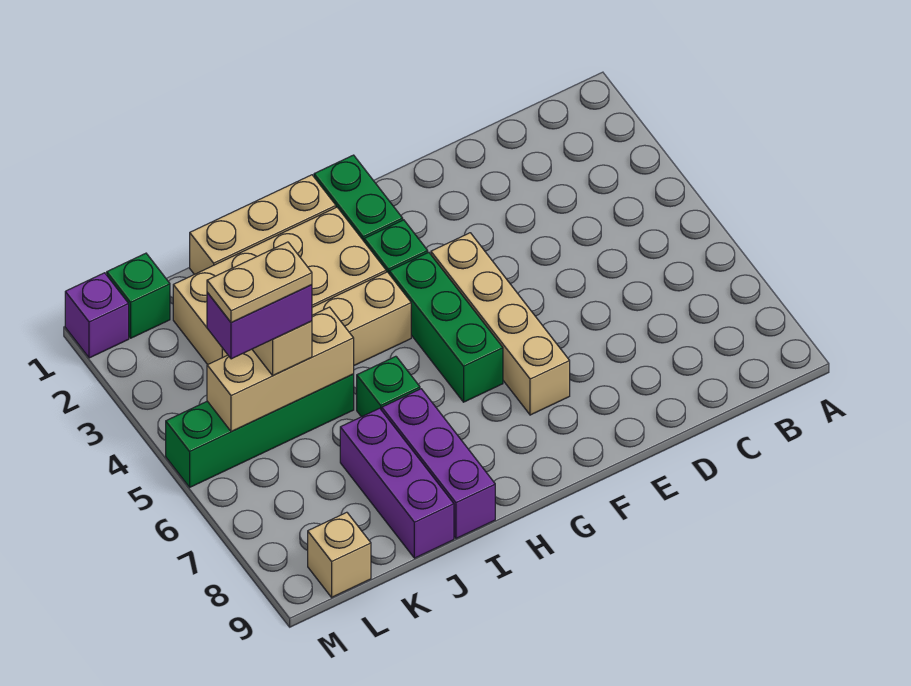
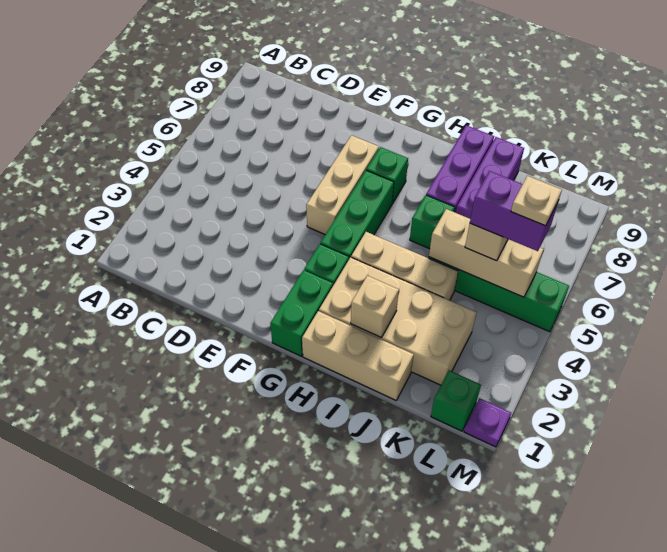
tan brick F4:F7 level 1 -> tan brick F5:F7 level 1
none -> green brick G7 level 1
tan plate K5:L5 level 5 -> tan plate L5 level 5
tan brick L9 level 1 -> tan brick I2 level 2
purple brick M1 level 1 -> purple plate M1 level 1

